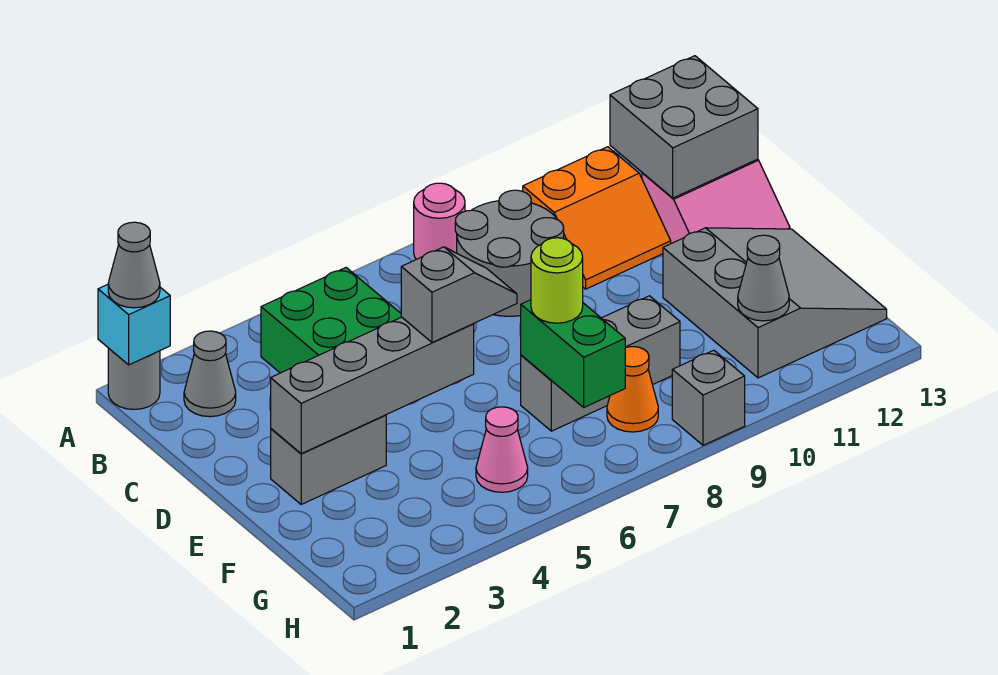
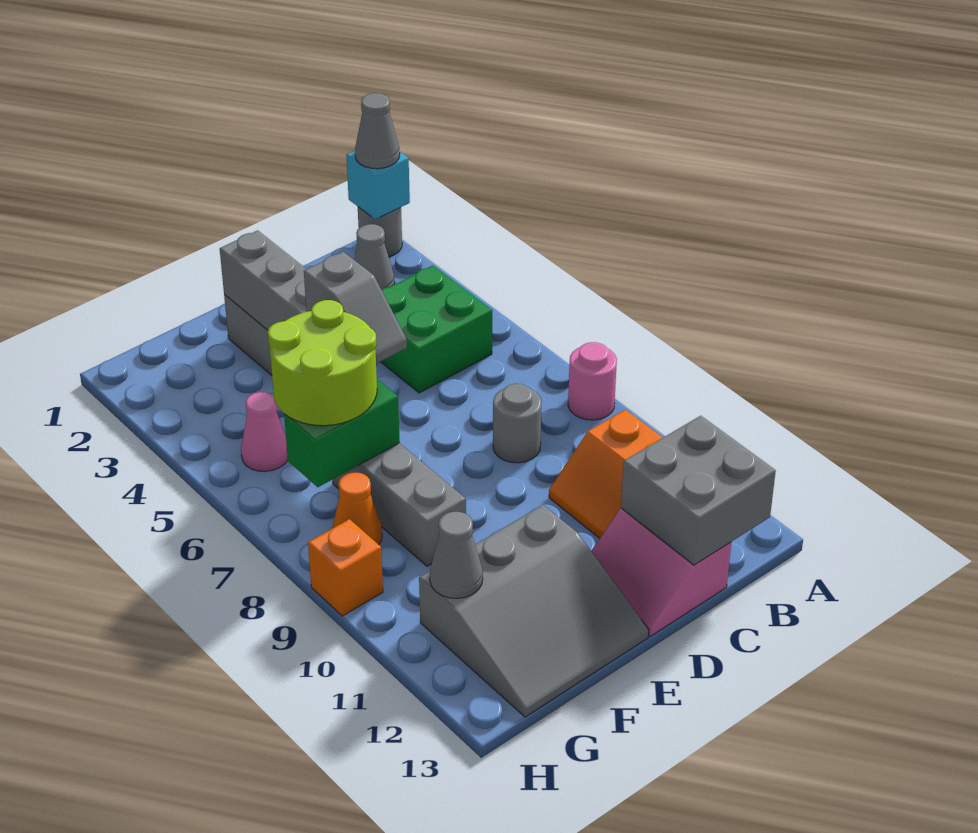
grey round brick B8:C9 level 1 -> grey round brick C8 level 1
lime round brick F7 level 3 -> lime round brick F6:G7 level 3
grey brick H9 level 1 -> orange brick H9 level 1

